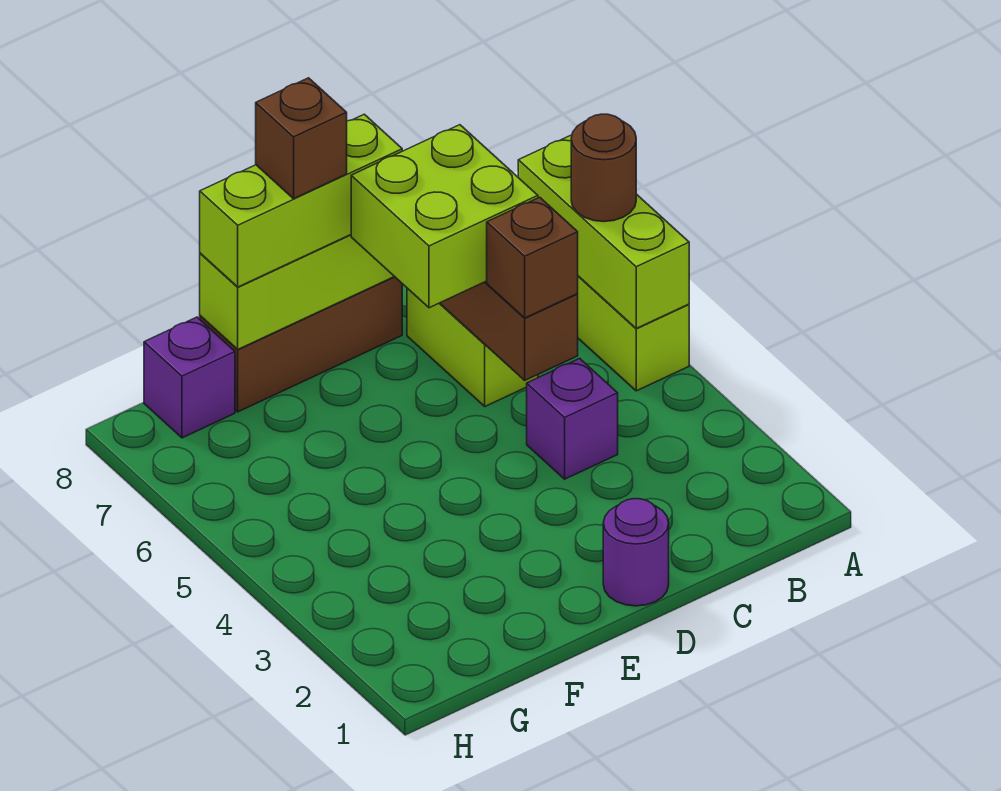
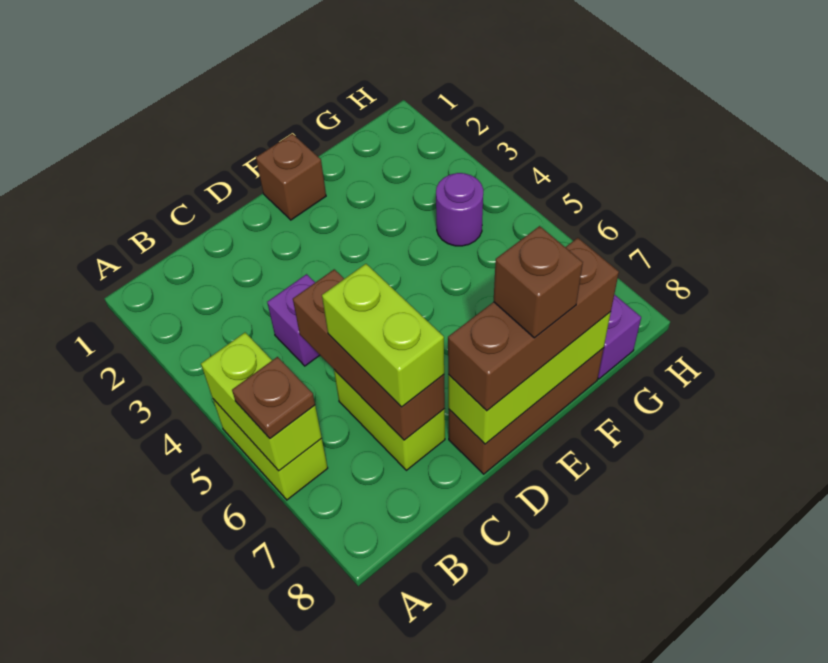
lime brick A5:A7 level 2 -> lime brick A5:A6 level 2
brown round brick A6 level 3 -> brown plate A6 level 3
brown brick C5 level 3 -> brown brick E1 level 1
lime brick C6:D7 level 3 -> lime brick C6:C7 level 3
purple round brick D1 level 1 -> purple round brick G4 level 1
lime brick D8:F8 level 3 -> brown brick D8:F8 level 3

